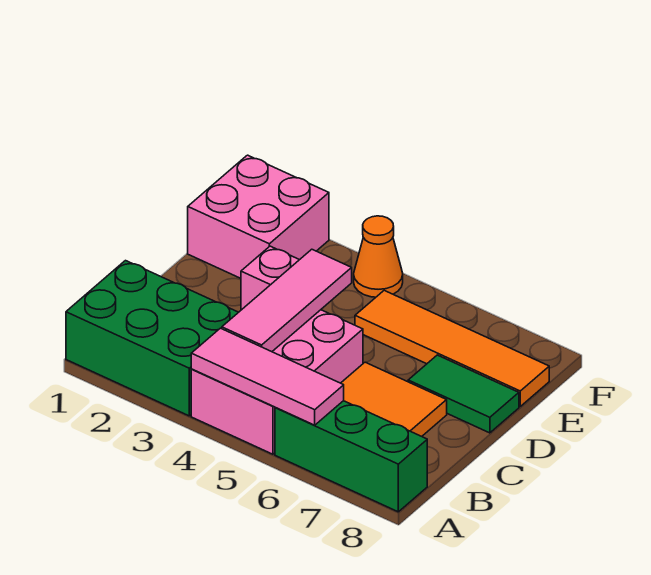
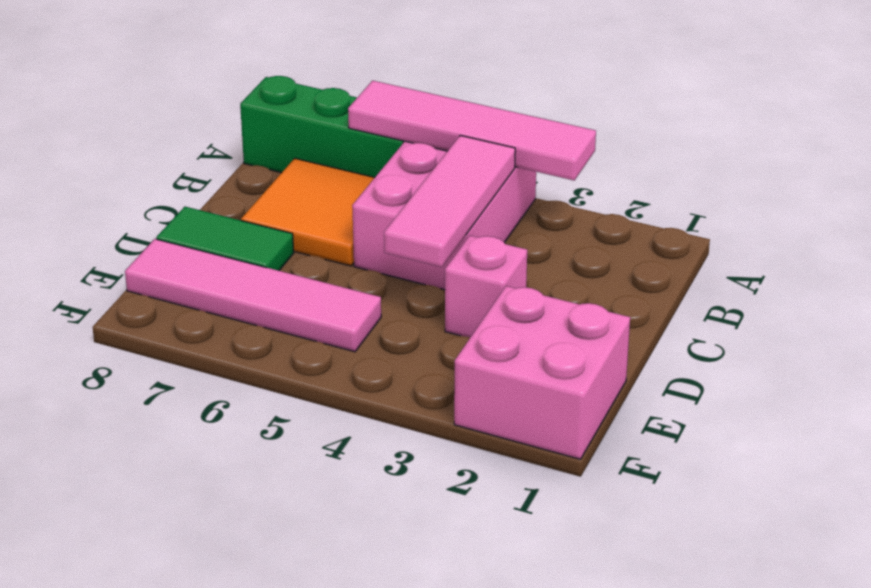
green brick A1:B3 level 1 -> none
pink tile A4:A6 level 2 -> pink tile A3:A6 level 2
orange tile E5:E8 level 1 -> pink tile E5:E8 level 1
orange cone F4 level 1 -> none

